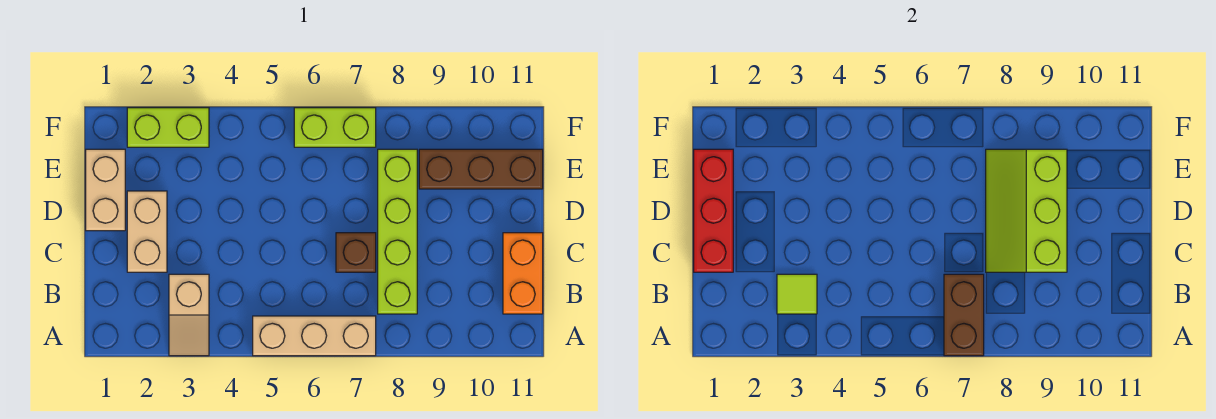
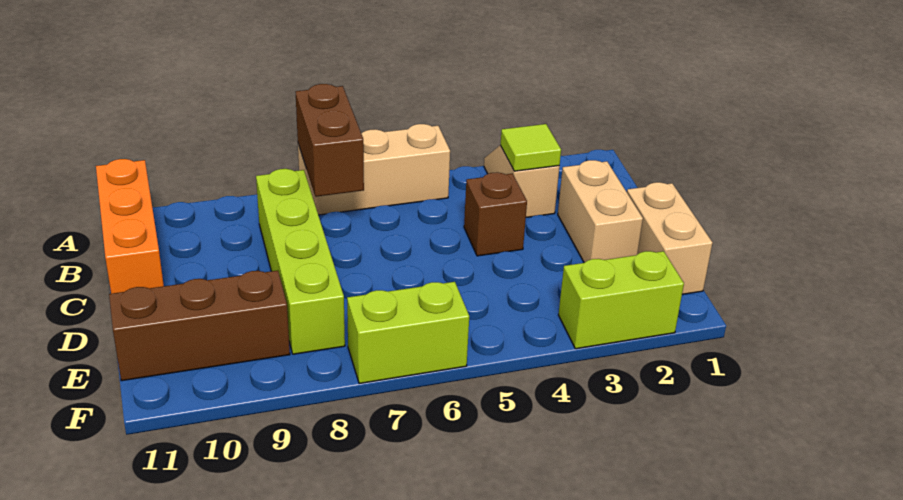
orange brick B11:C11 level 1 -> orange brick A11:C11 level 1
red brick C1:E1 level 2 -> none
brown brick C7 level 1 -> brown brick C4 level 1
lime slope C8:E9 level 2 top 9 -> none

